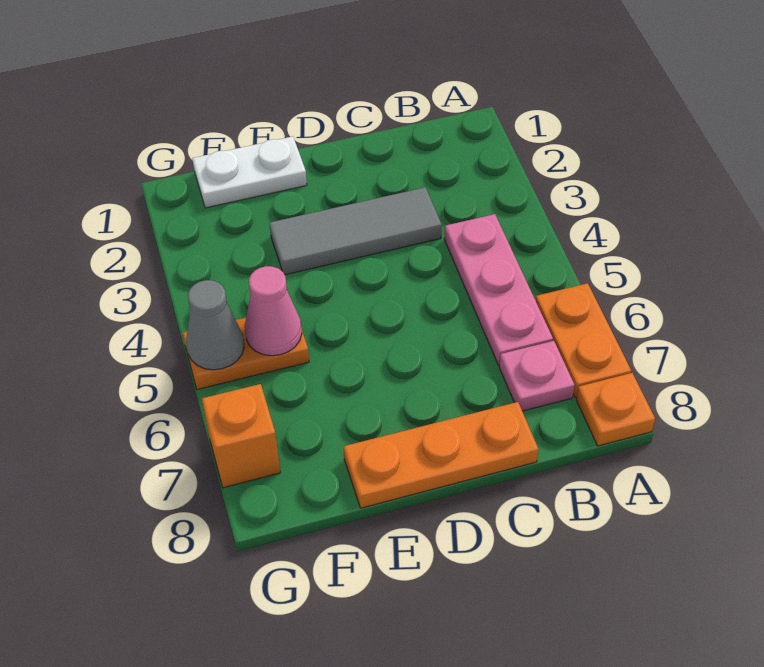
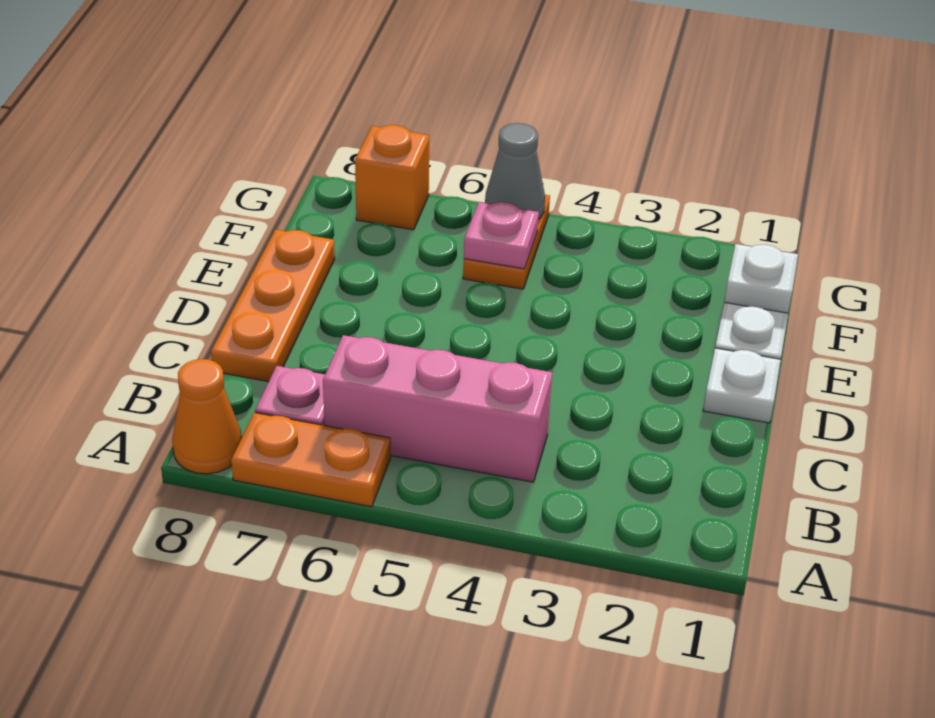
orange plate A8 level 1 -> orange cone A8 level 1
pink plate B4:B6 level 1 -> pink brick B4:B6 level 1
grey tile C3:E3 level 1 -> none
none -> white plate D1 level 1
none -> white plate F1 level 2
pink cone F5 level 2 -> pink plate F5 level 2

